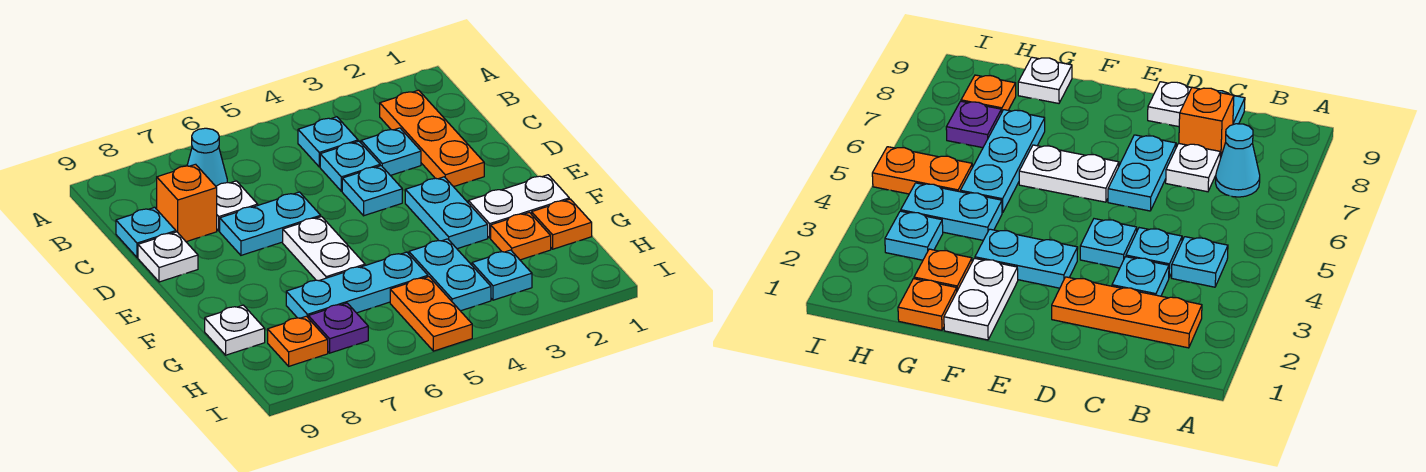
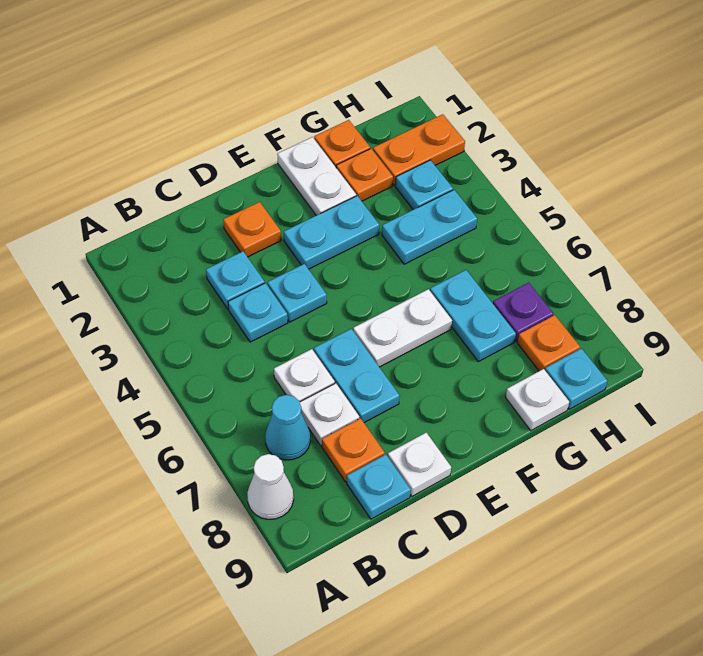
none -> white cone A8 level 1
orange plate B2:D2 level 1 -> orange plate D2 level 1
cyan plate B4 level 1 -> cyan plate H9 level 1
none -> white plate C6 level 1
orange brick C8 level 1 -> orange plate C8 level 1
cyan plate G5:G7 level 1 -> cyan plate G6:G7 level 1
orange plate H5:I5 level 1 -> orange plate H2:I2 level 1

